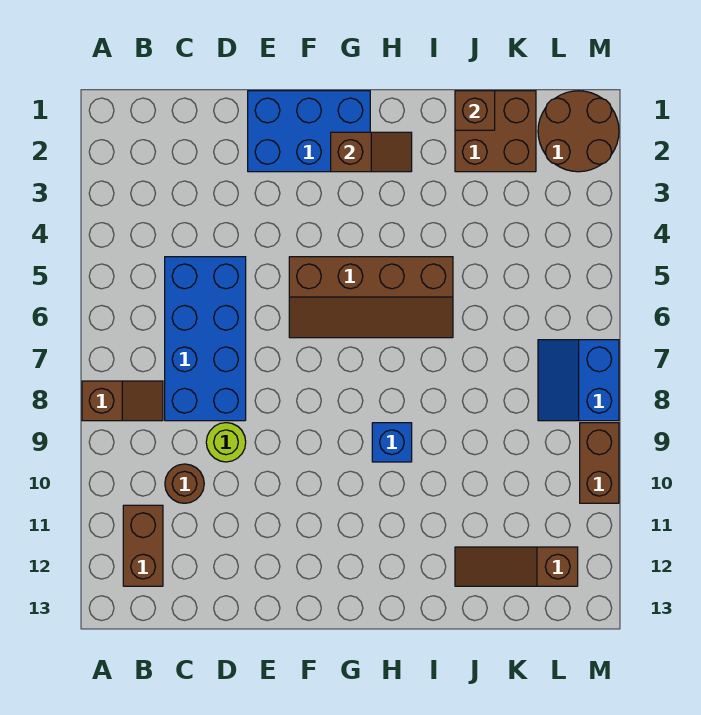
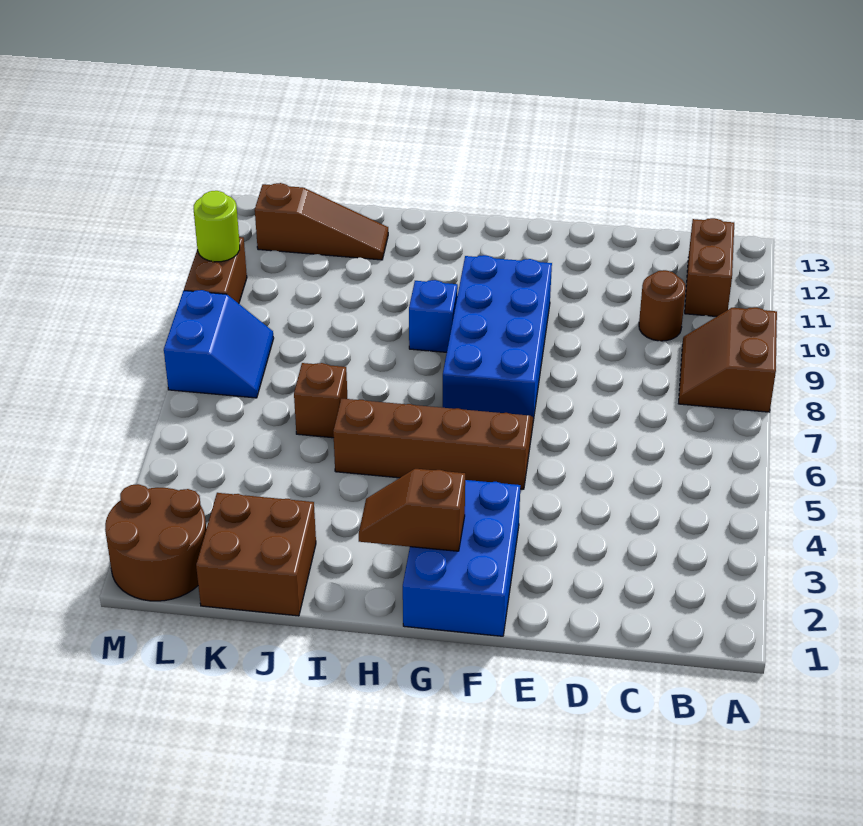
brown slope A8:B8 level 1 top A -> brown slope A8:B9 level 1 top A
blue brick C5:D8 level 1 -> blue brick F7:G10 level 1
lime round brick D9 level 1 -> lime round brick M10 level 2
blue brick E1:G2 level 1 -> blue brick F1:G3 level 1
brown brick J1 level 2 -> brown brick J6 level 1

